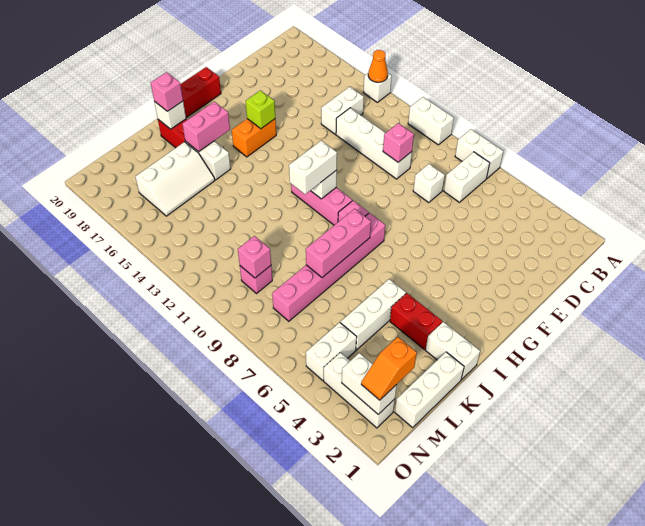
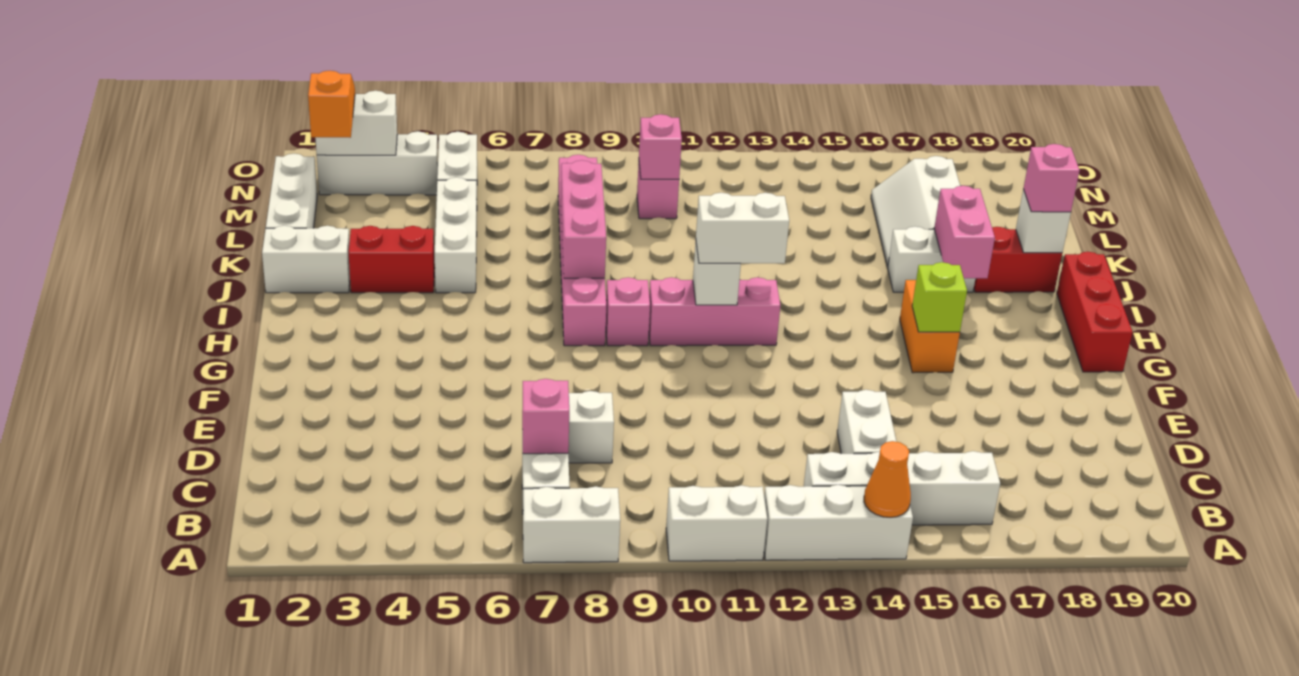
white brick A14 level 1 -> white brick A12:A14 level 1
white brick D10:D13 level 1 -> white brick B13:B16 level 1
pink brick D10 level 2 -> pink brick C7 level 2
white brick H11:I11 level 3 -> white brick H11:H12 level 3

